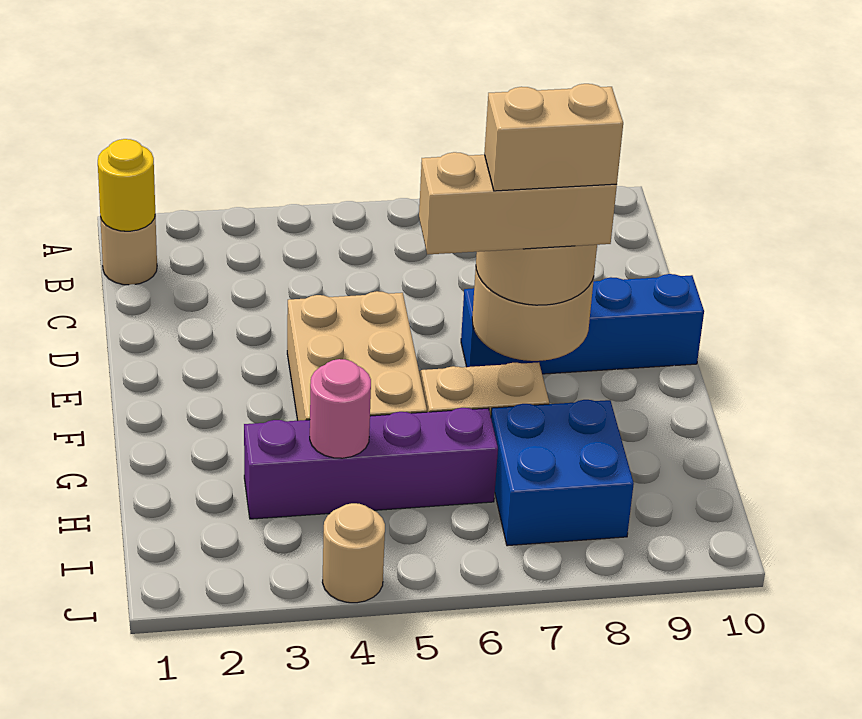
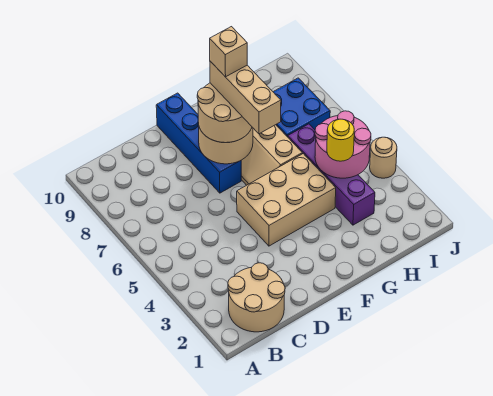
tan round brick B1 level 1 -> tan round brick B1:C2 level 1
yellow round brick B1 level 2 -> yellow round brick H4 level 3
tan brick F7:F8 level 5 -> tan brick F8 level 5
pink round brick H4 level 2 -> pink round brick H4:I5 level 2

